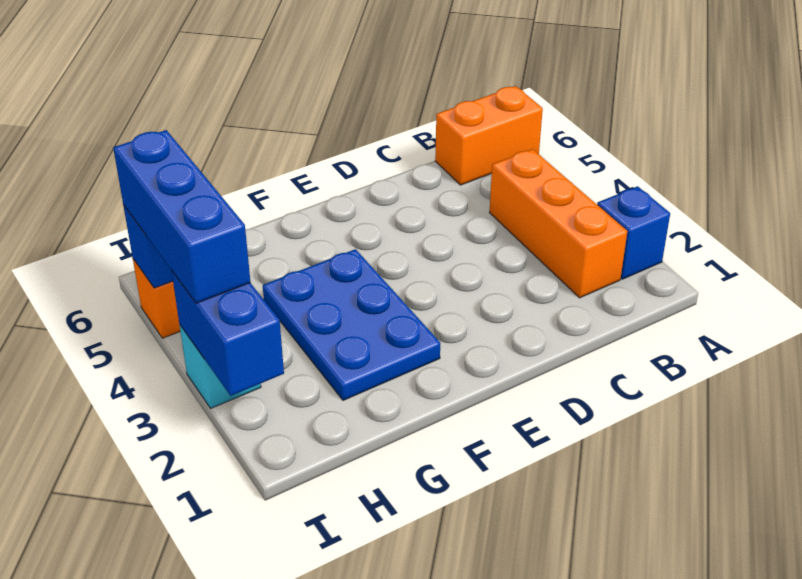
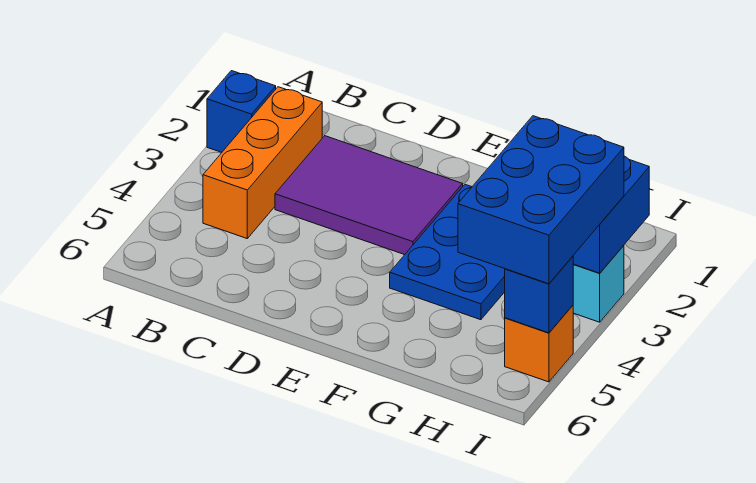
orange brick A6:B6 level 1 -> none
none -> purple tile C2:E3 level 1
blue brick I3:I5 level 3 -> blue brick H3:I5 level 3

